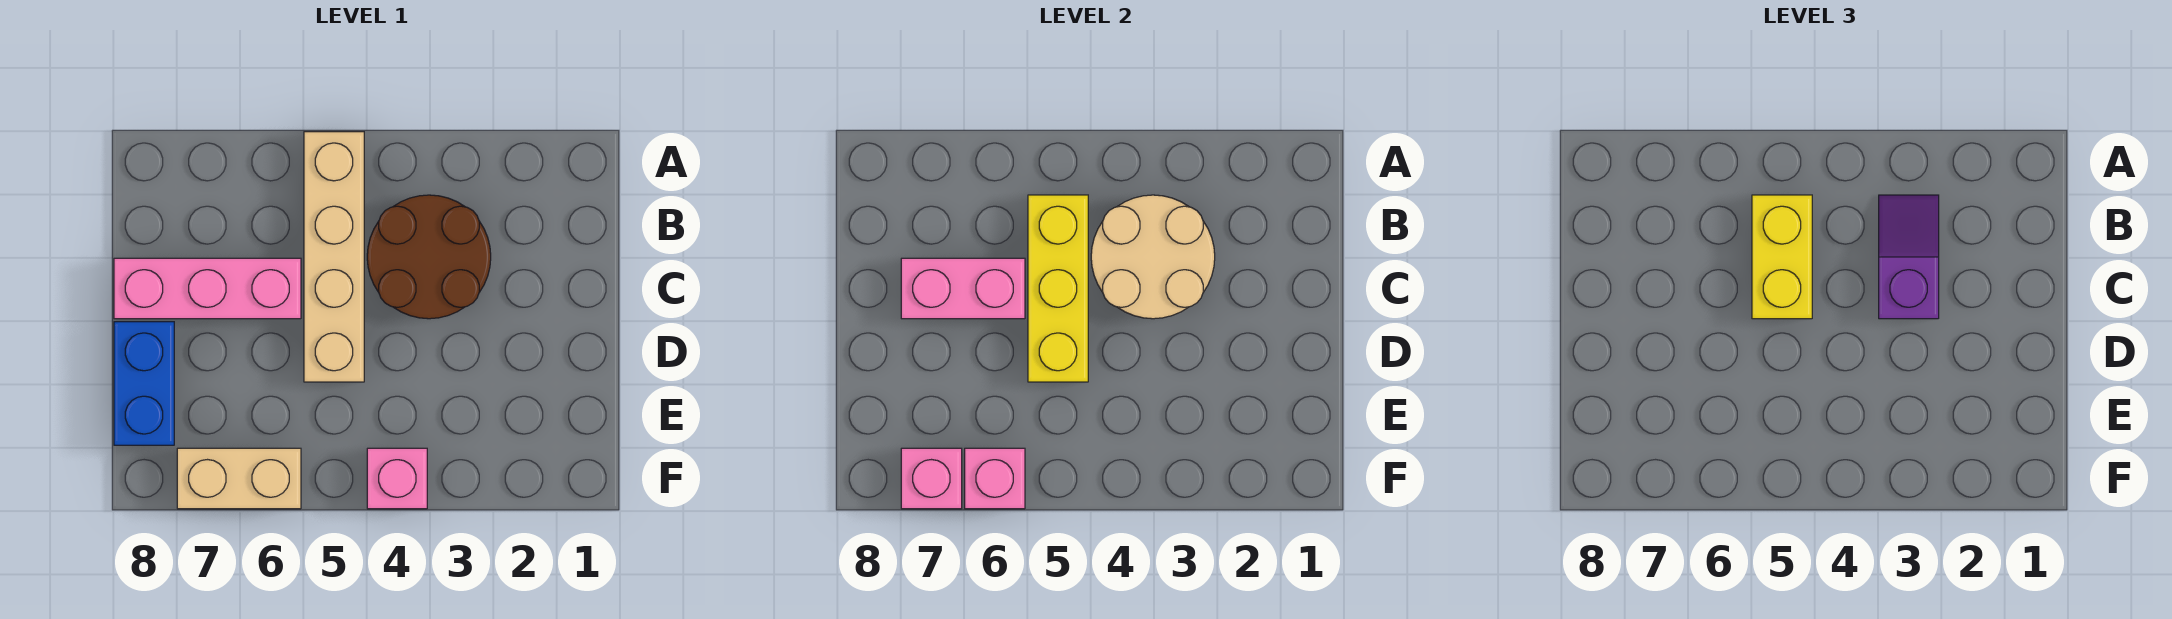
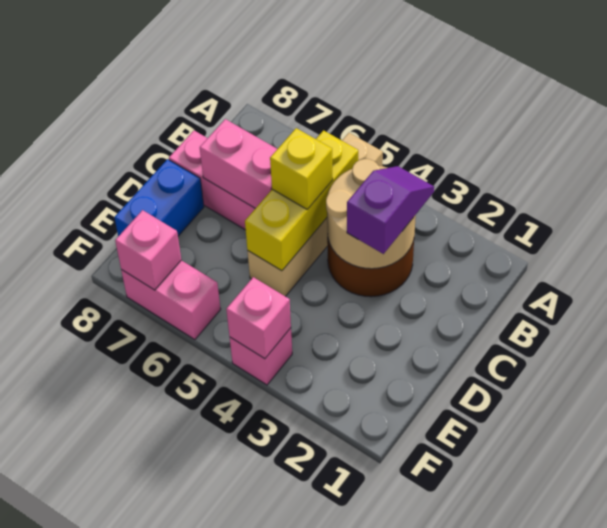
yellow brick B5:C5 level 3 -> yellow brick C5 level 3
tan brick F6:F7 level 1 -> pink brick F6:F7 level 1
pink brick F6 level 2 -> pink brick F4 level 2

